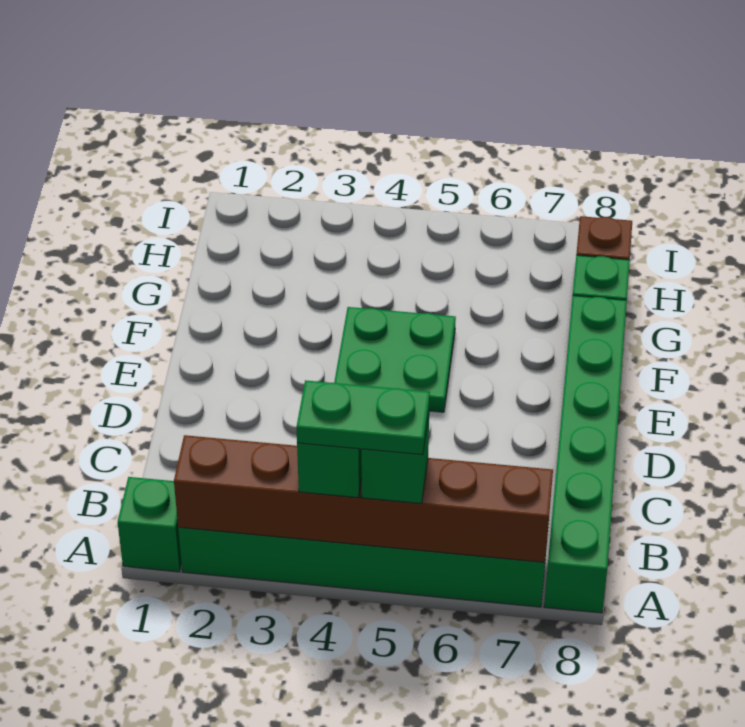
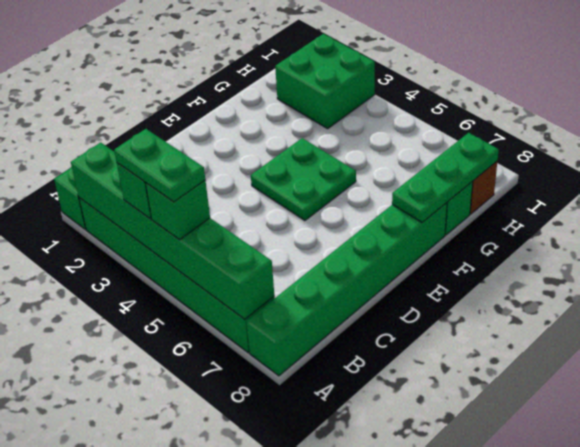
brown brick A2:A7 level 2 -> green brick A2:A7 level 2
none -> green plate F8:H8 level 2
none -> green brick H2:I3 level 1

